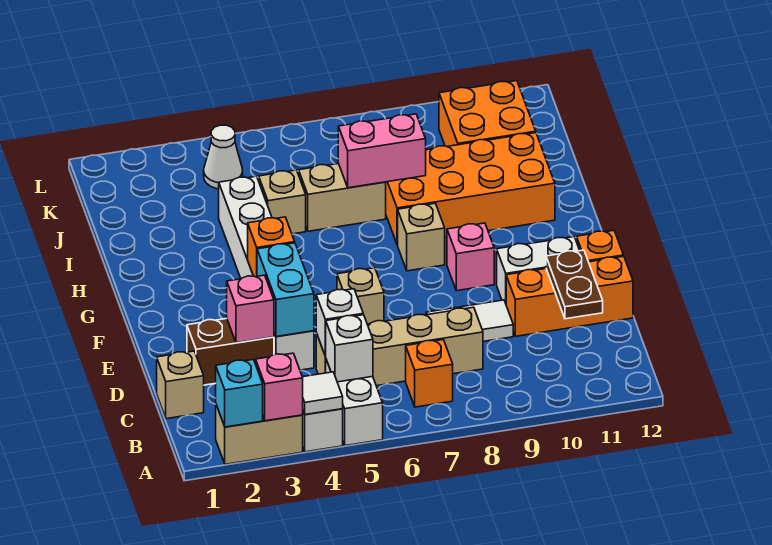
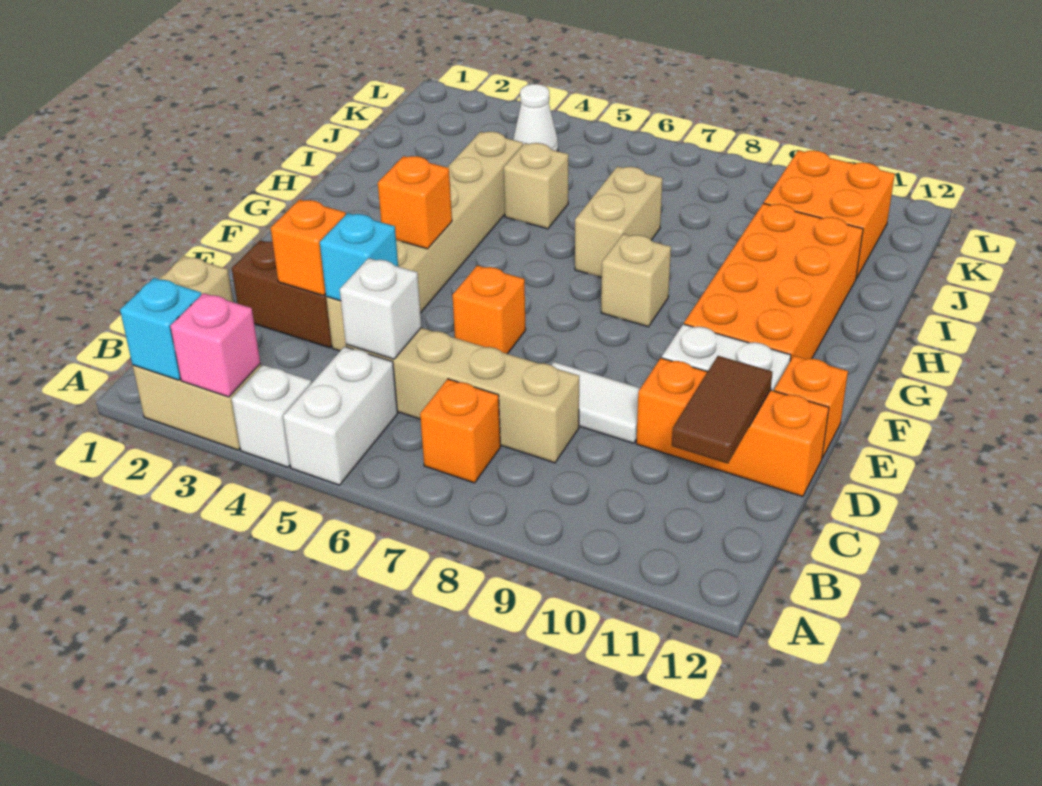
white tile A4 level 2 -> none
white brick B5 level 2 -> none
brown plate C11:D11 level 2 -> brown tile C11:D11 level 2
pink brick D3 level 2 -> orange brick D3 level 2
white brick D4:I4 level 1 -> tan brick D4:I4 level 1
cyan brick D4:E4 level 2 -> cyan brick D4 level 2
tan brick E6 level 1 -> orange brick E6 level 1
pink brick F9 level 1 -> none
orange brick H8:I11 level 1 -> orange brick F10:I11 level 1
tan brick I6:I7 level 1 -> tan brick H7:I7 level 1
pink brick I7:I8 level 2 -> none

